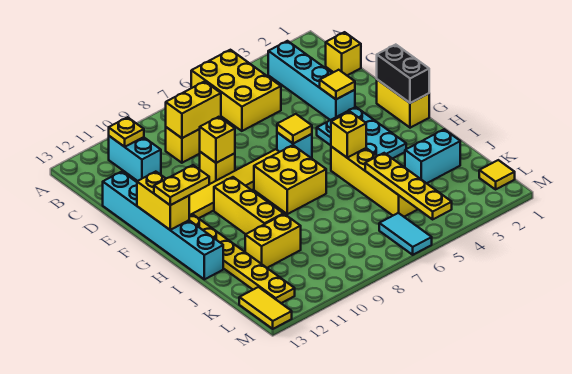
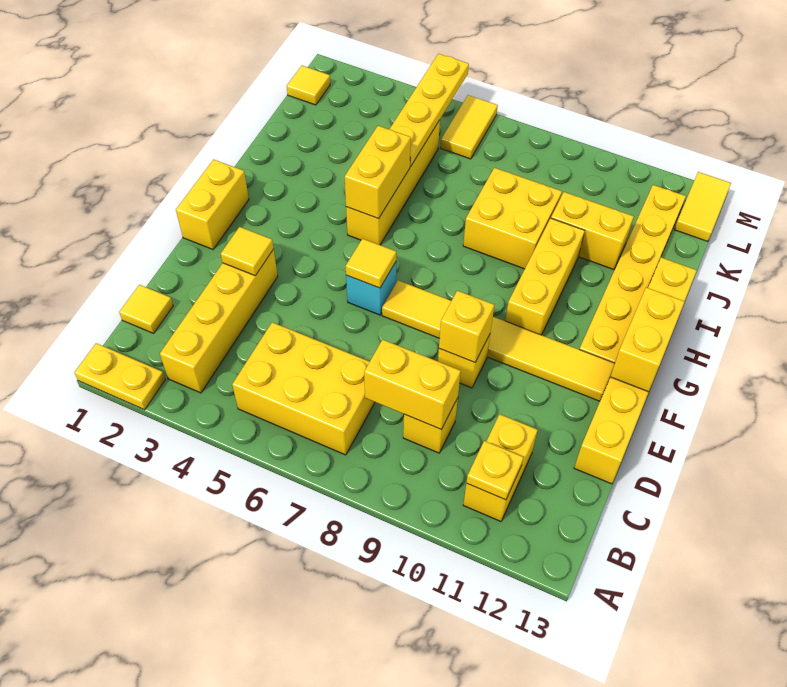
yellow brick A5:C6 level 1 -> yellow brick B5:C7 level 1
cyan brick B3:E3 level 1 -> yellow brick B3:E3 level 1
cyan brick B11:C11 level 1 -> yellow brick B11:C11 level 1
yellow brick C1 level 1 -> yellow tile C1 level 1
cyan brick D13:I13 level 1 -> yellow brick D13:I13 level 1
black brick F1:G1 level 2 -> none
cyan plate F3:H4 level 1 -> none
yellow brick G7:H8 level 1 -> yellow brick I8:J9 level 1
yellow plate G12:G13 level 3 -> yellow plate A1:A2 level 1
yellow brick H5 level 2 -> yellow brick H5:I5 level 2
cyan brick J2:J3 level 1 -> none
cyan tile L6:M6 level 1 -> yellow tile L6:M6 level 1

